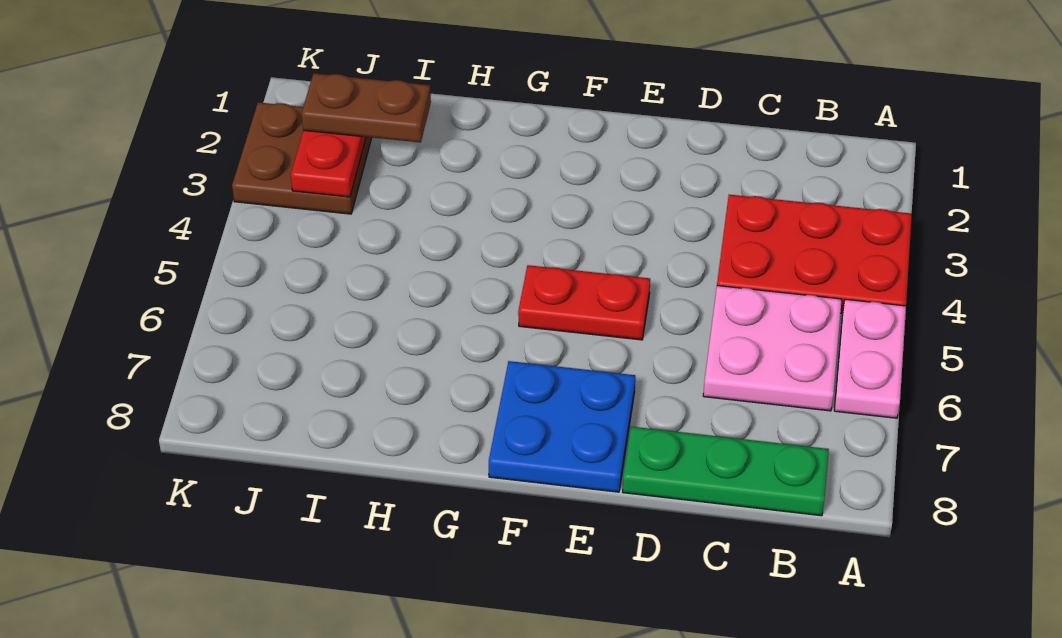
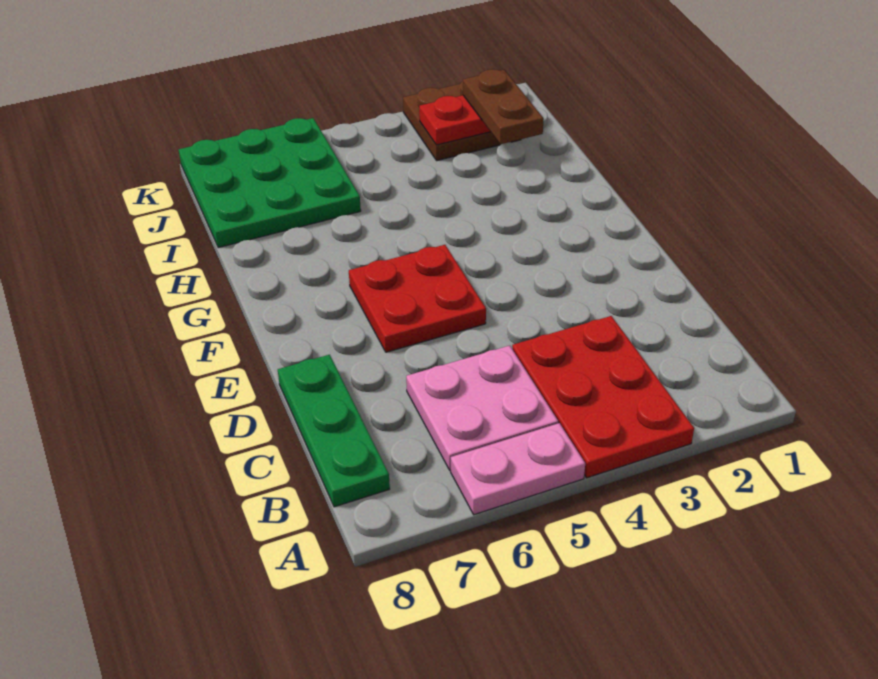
red plate E5:F5 level 1 -> red plate E5:F6 level 1
blue plate E7:F8 level 1 -> none
none -> green plate I6:K8 level 1

